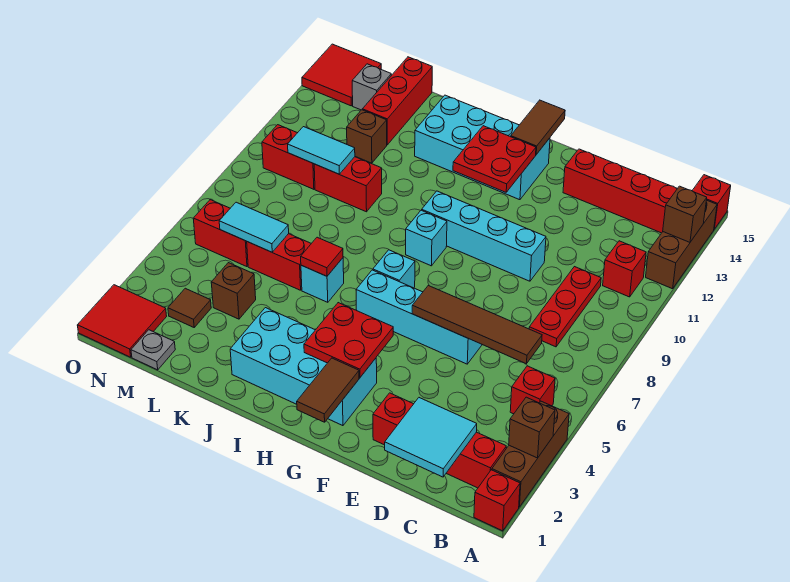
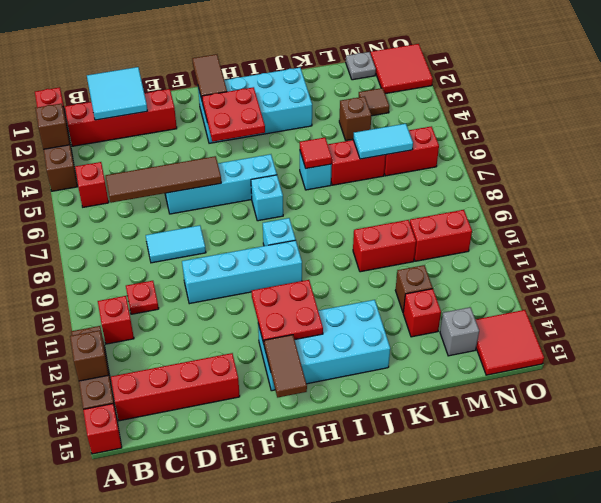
red plate C8:C10 level 1 -> red plate C10 level 1
cyan tile L10:M10 level 2 -> cyan tile D8:E8 level 1
red brick L13:L15 level 1 -> red brick L13 level 1

